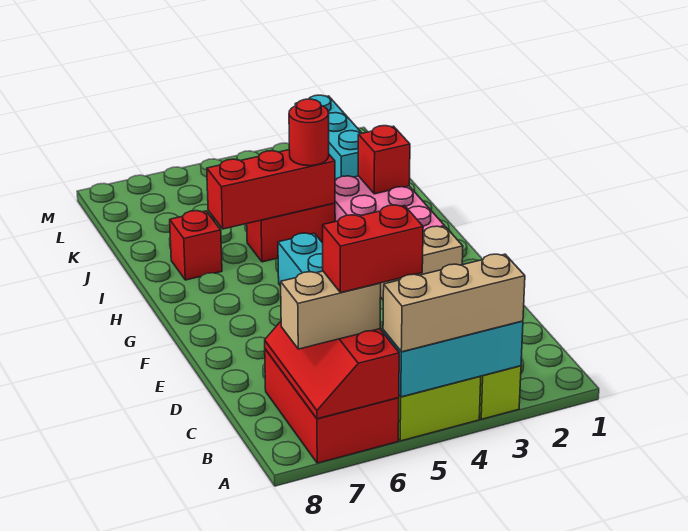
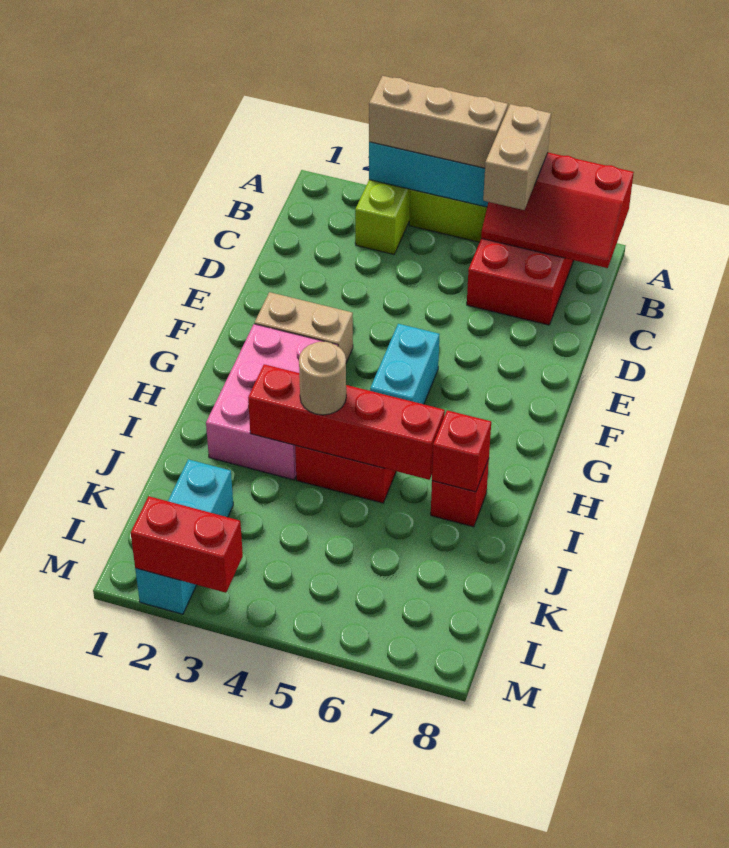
red slope A6:C7 level 2 top 6 -> red slope A6:B8 level 2 top A
red brick B5:B6 level 4 -> red brick M2:M3 level 2
tan brick B6:B7 level 3 -> tan brick A6:B6 level 3
red brick I2 level 2 -> red brick I7 level 2
red brick I4:I6 level 2 -> red brick I3:I6 level 2
red round brick I4 level 3 -> tan round brick I4 level 3

